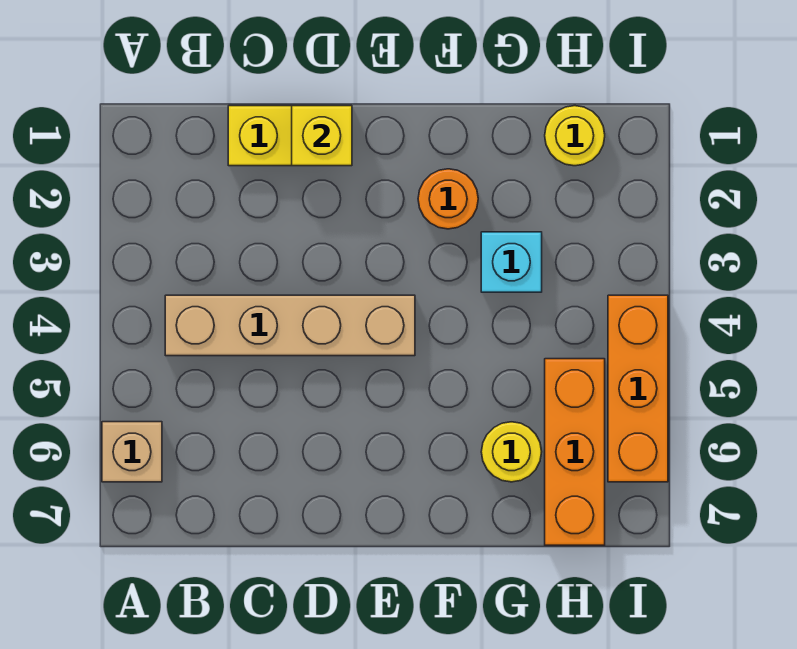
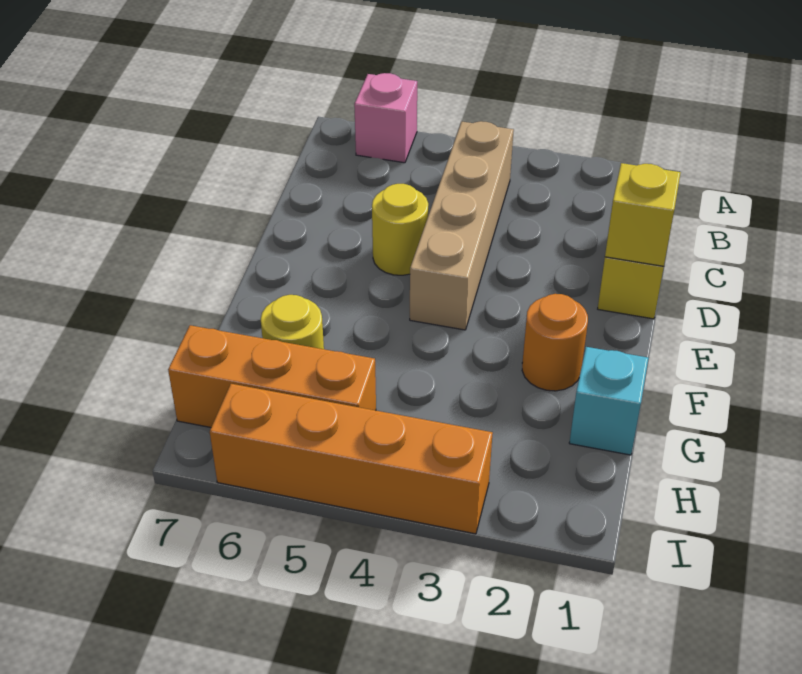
tan brick A6 level 1 -> pink brick A6 level 1
cyan brick G3 level 1 -> cyan brick G1 level 1
yellow round brick H1 level 1 -> yellow round brick D5 level 1
orange brick I4:I6 level 1 -> orange brick I3:I6 level 1

